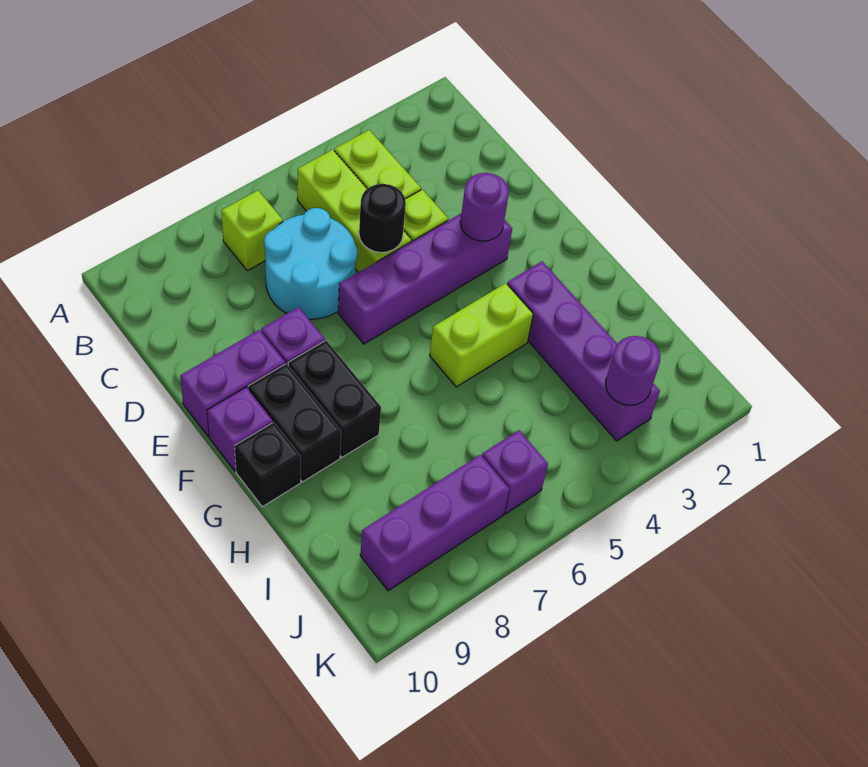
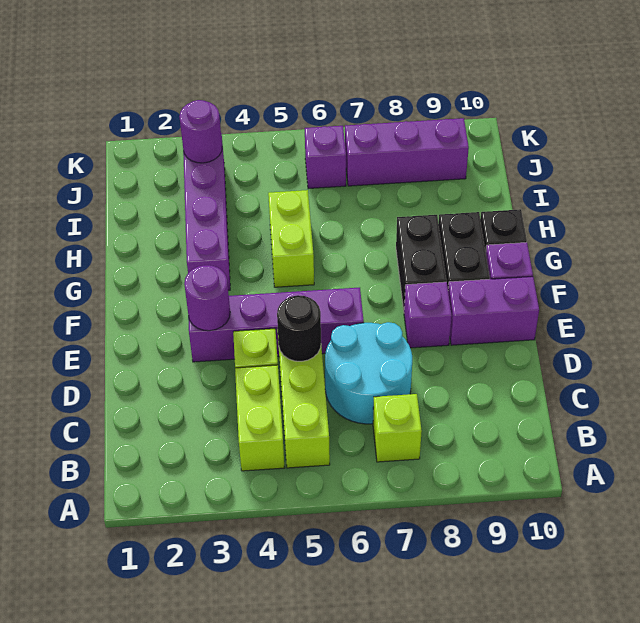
lime brick G4:G5 level 1 -> lime brick G5:H5 level 1

